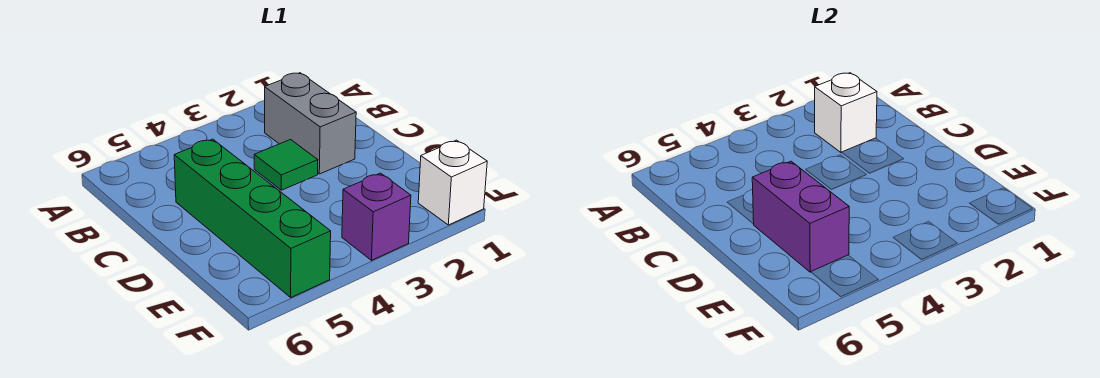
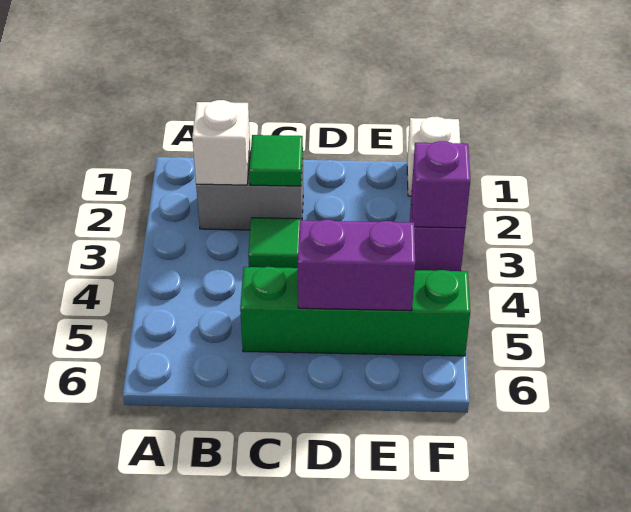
none -> green tile C2 level 2
none -> purple brick F3 level 2

